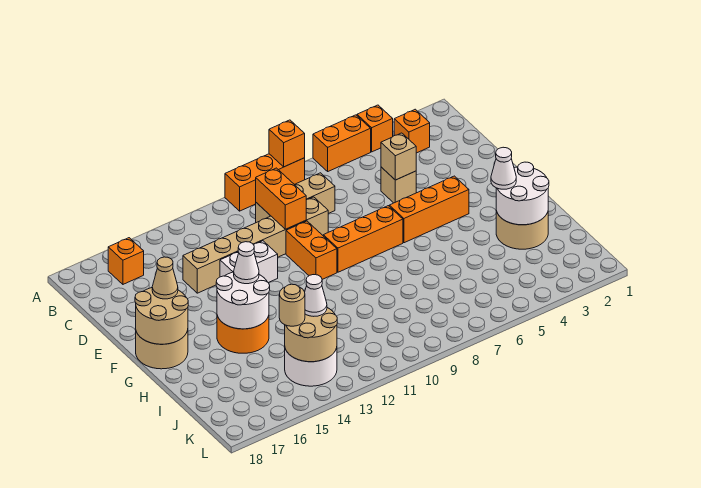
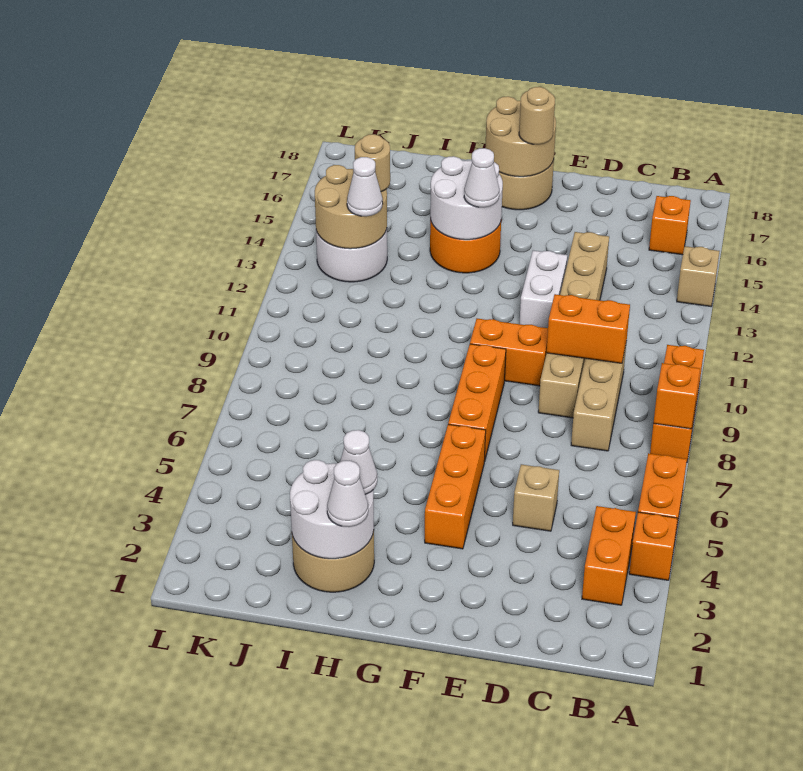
orange brick B3 level 1 -> orange brick B3:B4 level 1
tan brick D5 level 2 -> tan brick A14 level 1
tan cone F17 level 3 -> tan round brick F17 level 3
none -> white cone H2 level 3

